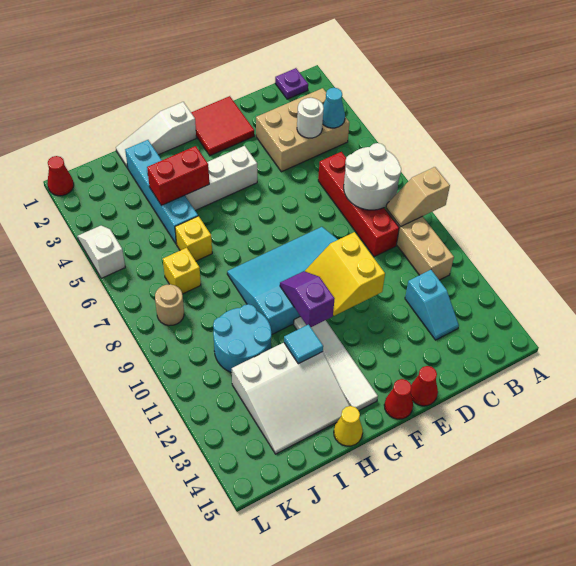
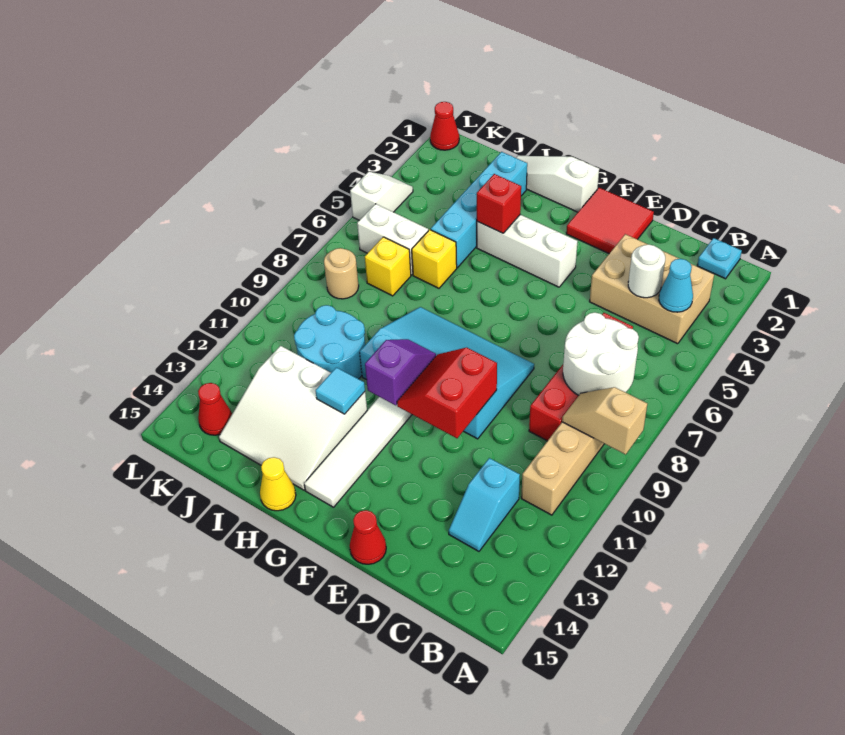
purple plate B1 level 1 -> cyan plate B1 level 1
yellow slope E10:F11 level 2 top E -> red slope E10:F11 level 2 top E
red cone F15 level 1 -> red cone K14 level 1
red brick H4:I4 level 2 -> red brick H4 level 2
none -> white brick J6:K6 level 1

